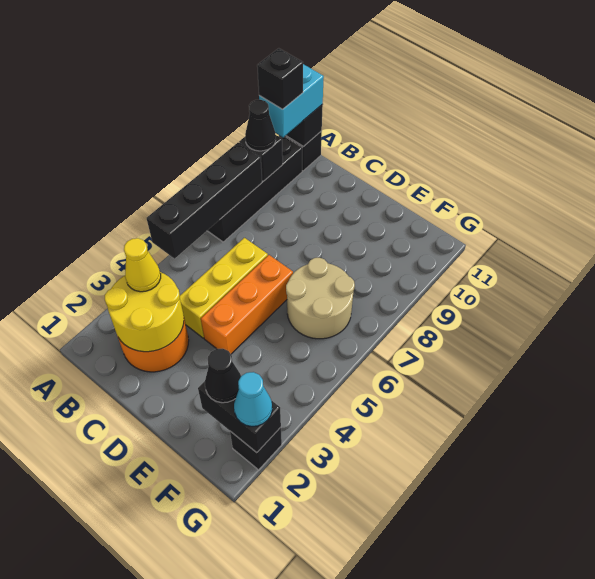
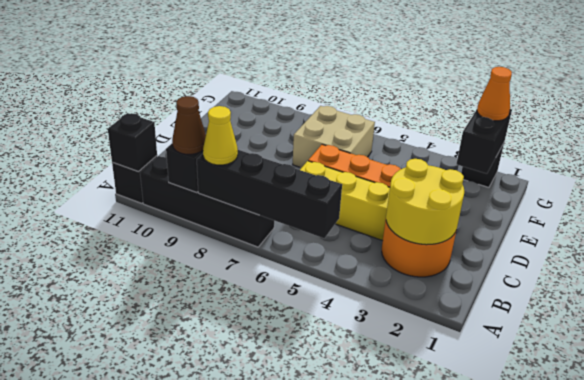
black cone A9 level 3 -> brown cone A9 level 3
cyan brick A10:A11 level 3 -> none
black brick A10 level 4 -> none
yellow cone B3 level 3 -> yellow cone A8 level 3
tan round brick E6:F7 level 1 -> tan brick E6:F7 level 1
black cone F2 level 3 -> none
cyan cone G2 level 3 -> orange cone G2 level 3

